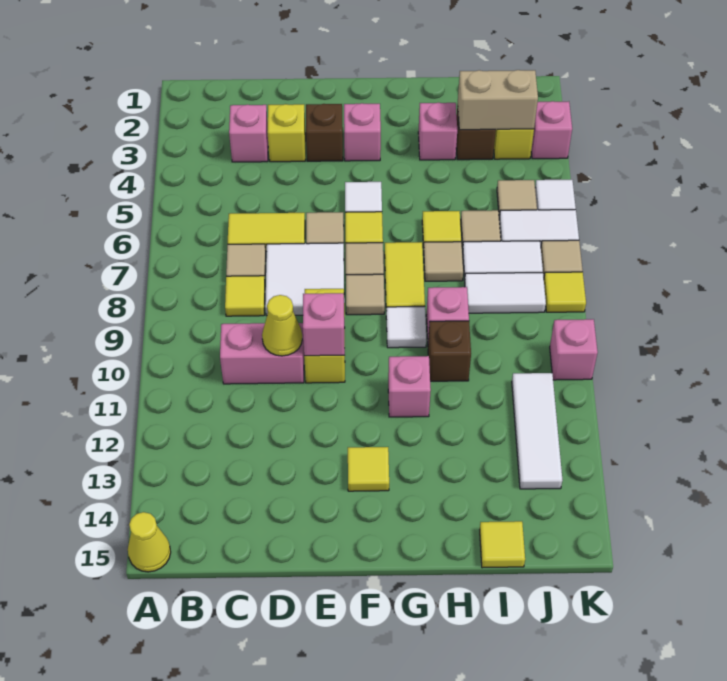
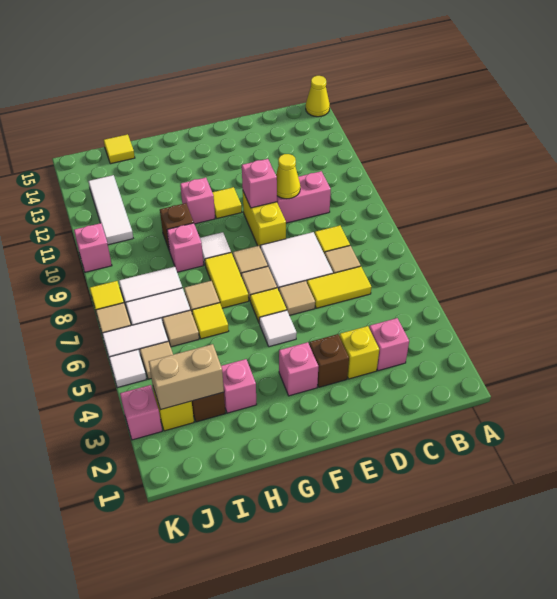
yellow tile F13 level 1 -> yellow tile F11 level 1

